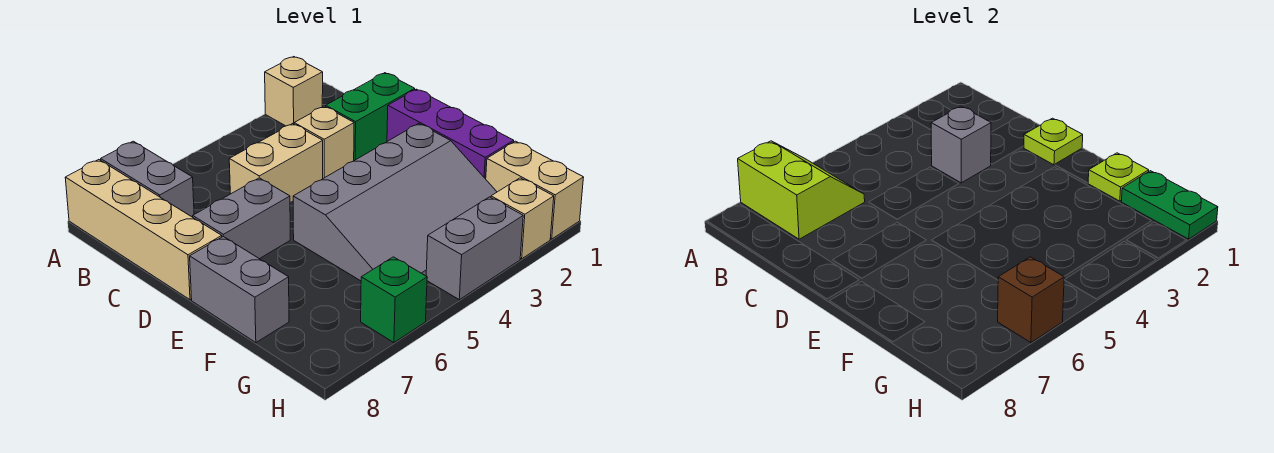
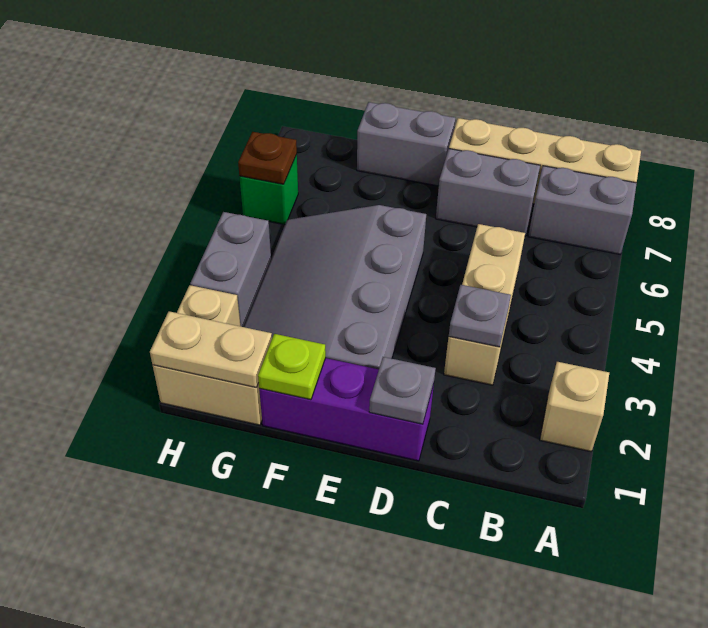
lime slope A6:B7 level 2 top 7 -> none
green brick C1:C2 level 1 -> none
grey brick C3 level 2 -> grey plate C3 level 2
lime plate D1 level 2 -> grey plate D1 level 2
grey brick D6:D7 level 1 -> grey brick C7:D7 level 1
green plate G1:H1 level 2 -> tan plate G1:H1 level 2
brown brick H6 level 2 -> brown plate H6 level 2

